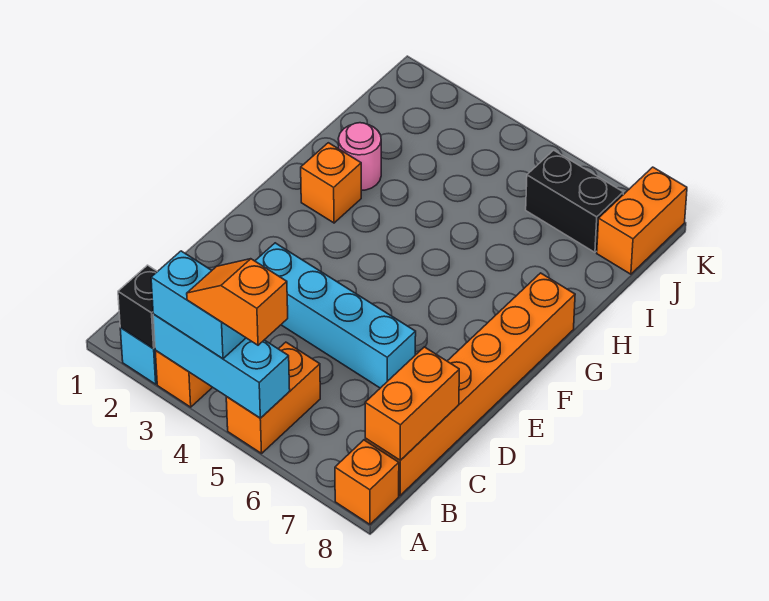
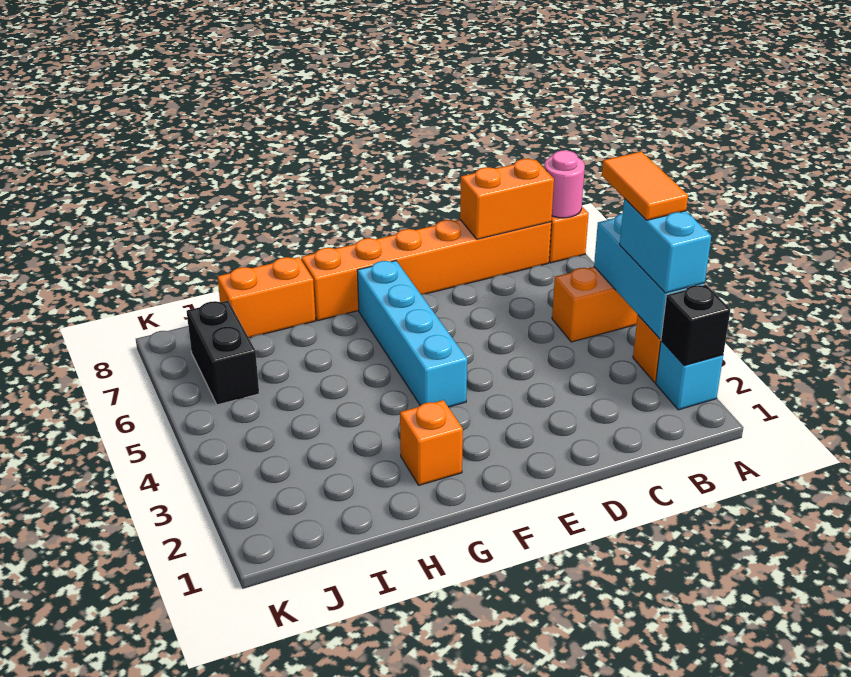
orange slope A4:A5 level 4 top 5 -> orange tile A4:A5 level 4
cyan brick D3:D6 level 1 -> cyan brick F4:F7 level 1
pink round brick H2 level 1 -> pink round brick A8 level 2
orange brick J8:K8 level 1 -> orange brick H8:I8 level 1

